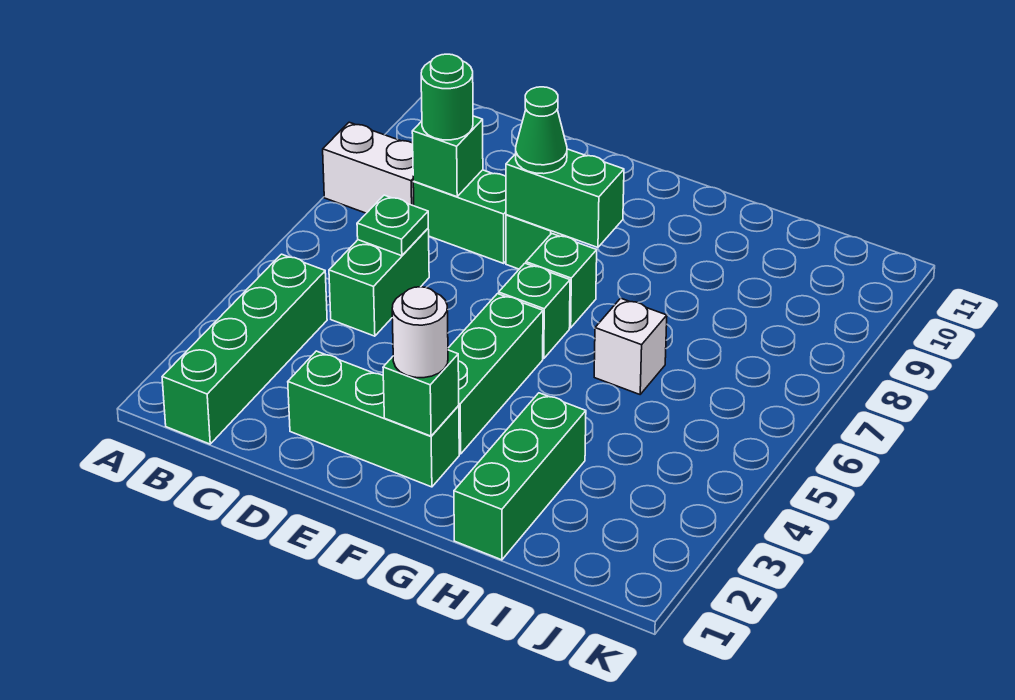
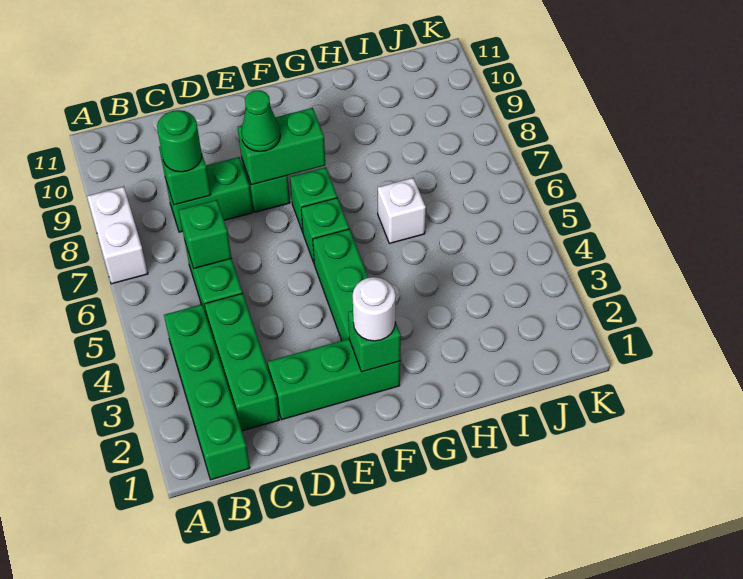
white brick A8:B8 level 1 -> white brick A7:A8 level 1
green plate C6 level 2 -> green brick C6 level 2
green brick H1:H3 level 1 -> green brick C2:C4 level 1

